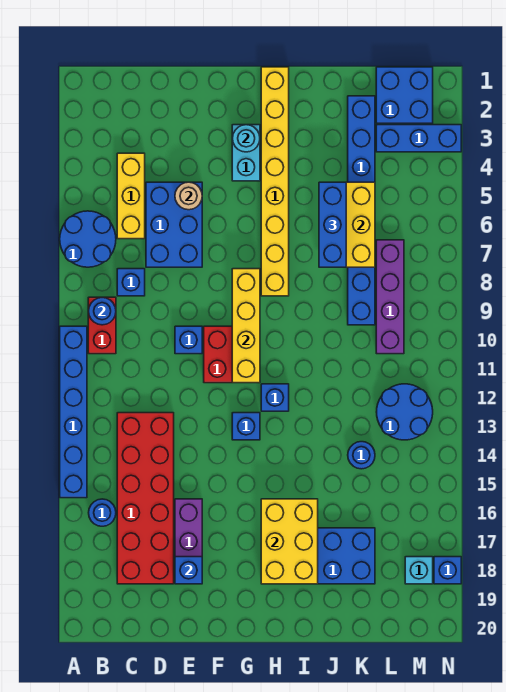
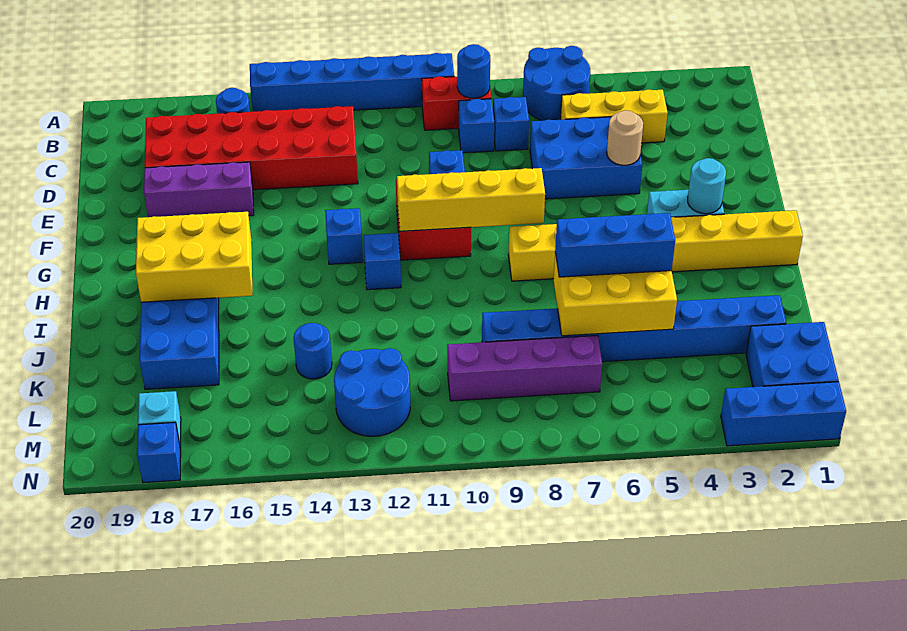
blue brick E18 level 2 -> blue brick C9 level 1
blue brick L3:N3 level 1 -> blue brick N1:N3 level 1

